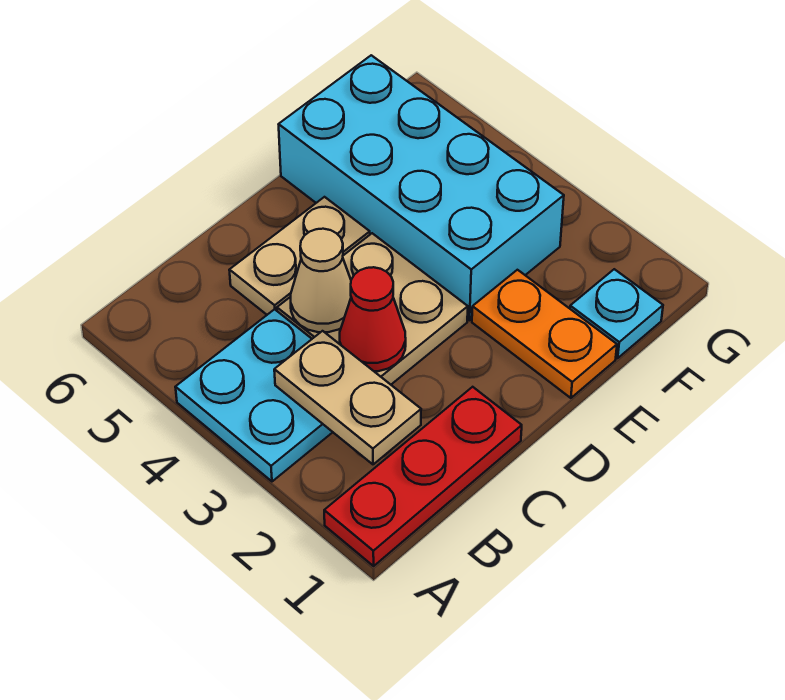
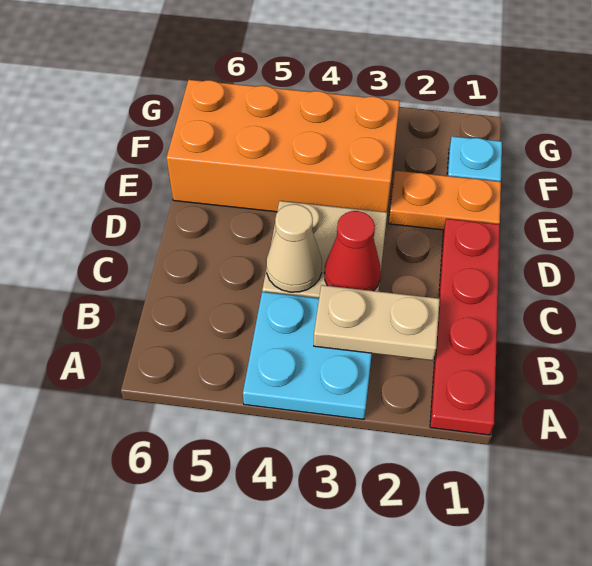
red plate A1:C1 level 1 -> red plate A1:D1 level 1
tan plate C5:D5 level 1 -> none
cyan brick E3:F6 level 1 -> orange brick E3:F6 level 1

